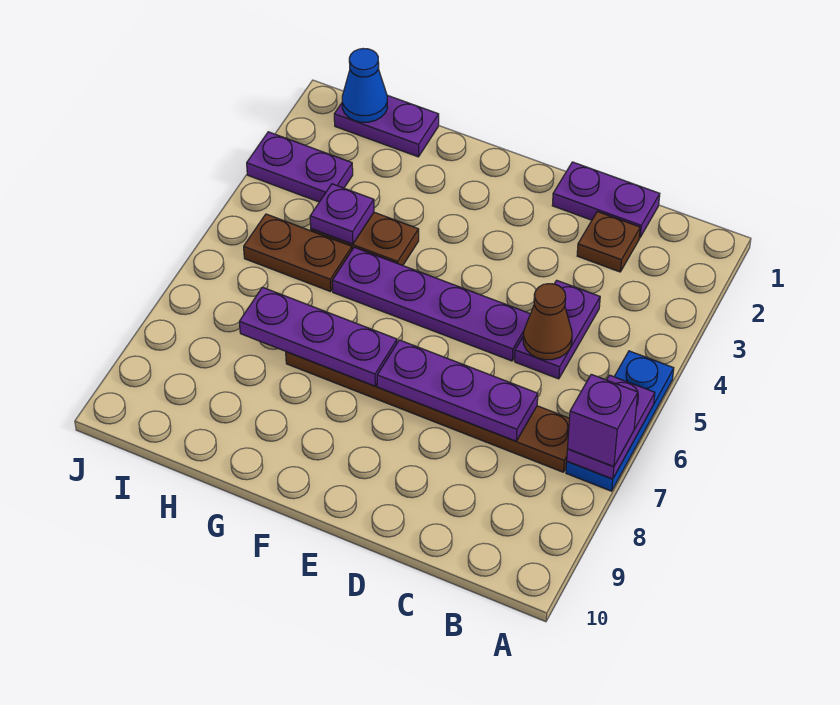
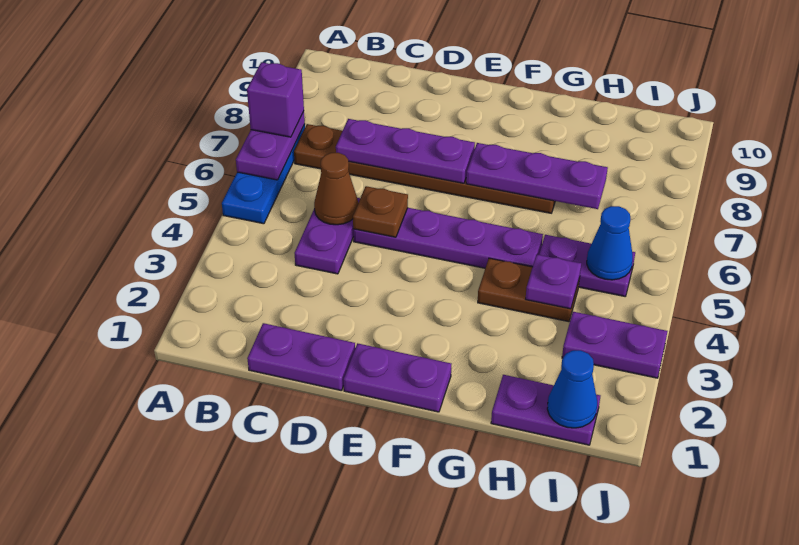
brown plate C2 level 1 -> brown plate D5 level 2
none -> purple plate E1:F1 level 1
brown plate H5:I5 level 1 -> purple plate H5:I5 level 1
none -> blue cone I5 level 2

